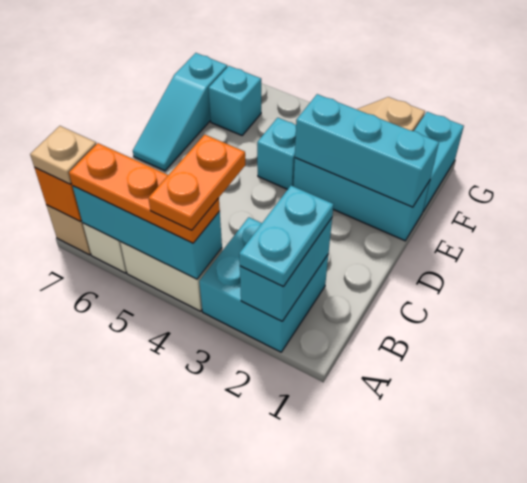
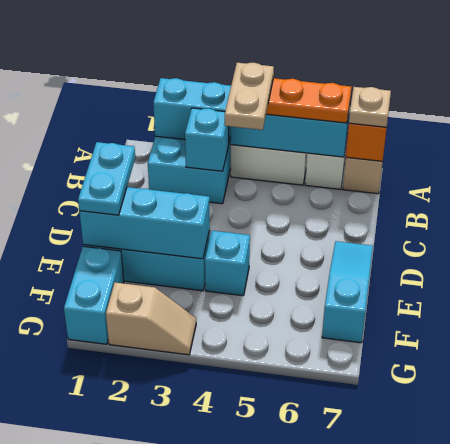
cyan brick A2:B2 level 2 -> cyan brick A2:A3 level 2
cyan plate A2:B2 level 3 -> cyan plate D1:E1 level 3
orange plate A4:B4 level 4 -> tan plate A4:B4 level 4
cyan brick F6 level 1 -> cyan brick B3 level 2

